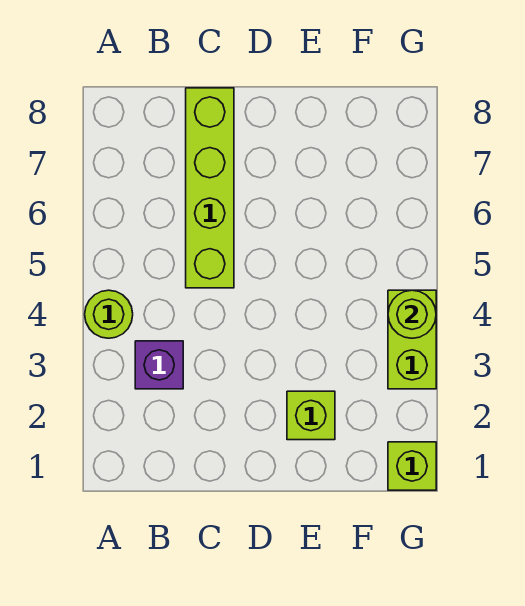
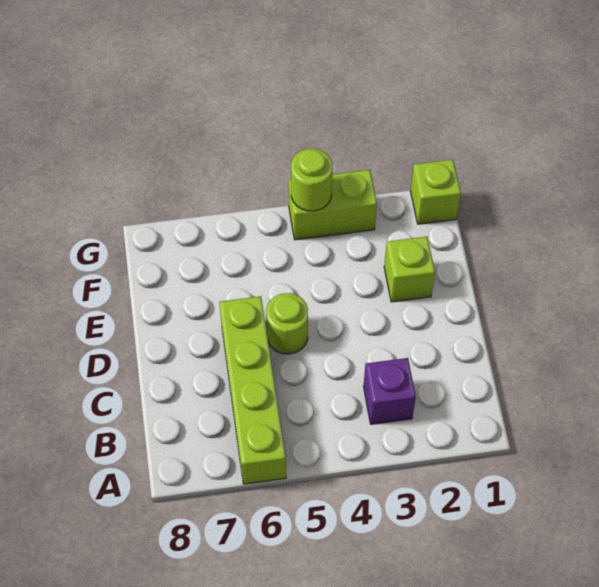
lime round brick A4 level 1 -> lime round brick D5 level 1
lime brick C5:C8 level 1 -> lime brick A6:D6 level 1

